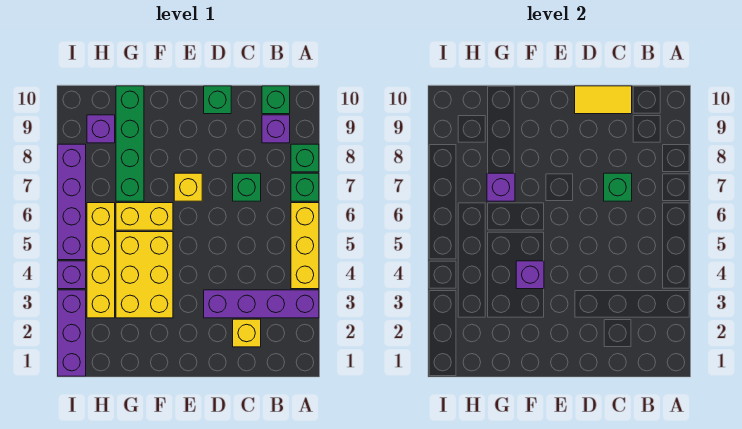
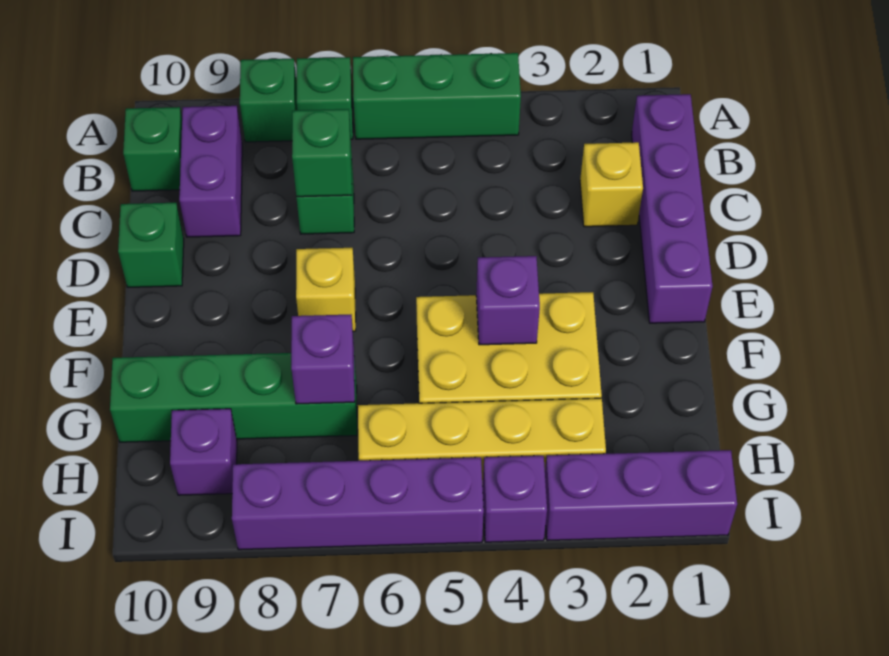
purple brick A3:D3 level 1 -> purple brick B1:E1 level 1
yellow brick A4:A6 level 1 -> green brick A4:A6 level 1
purple brick B9 level 1 -> purple brick B9:C9 level 1
yellow tile C10:D10 level 2 -> none
yellow brick F6:G6 level 1 -> none

